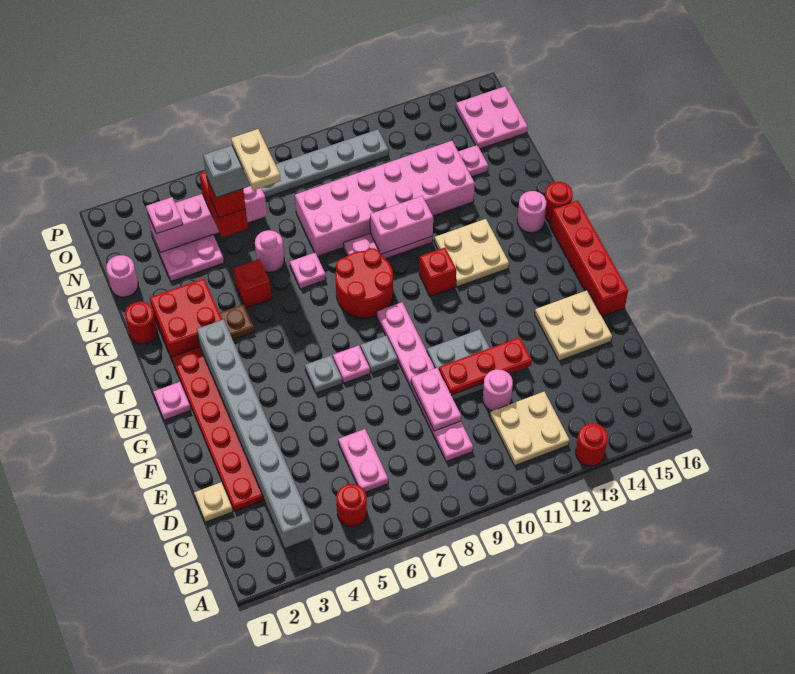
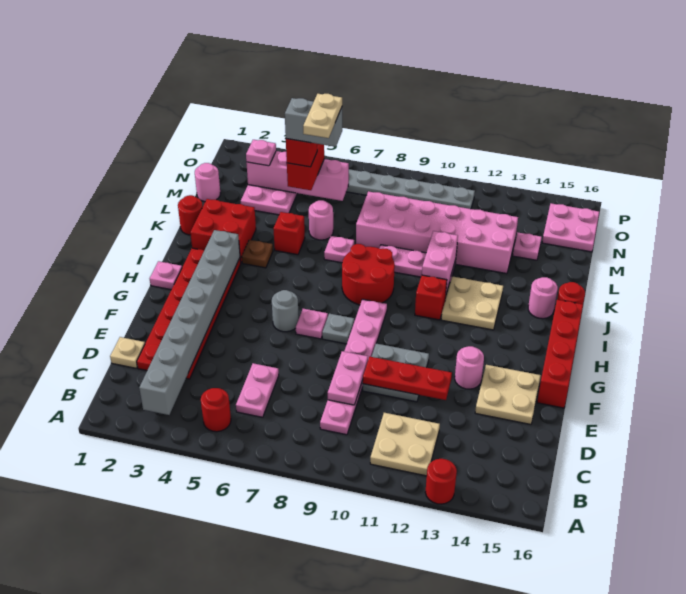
pink round brick D11 level 1 -> pink round brick F13 level 1
grey plate G6 level 1 -> grey round brick G6 level 1
pink brick K10:K11 level 2 -> pink brick J11:K11 level 2

